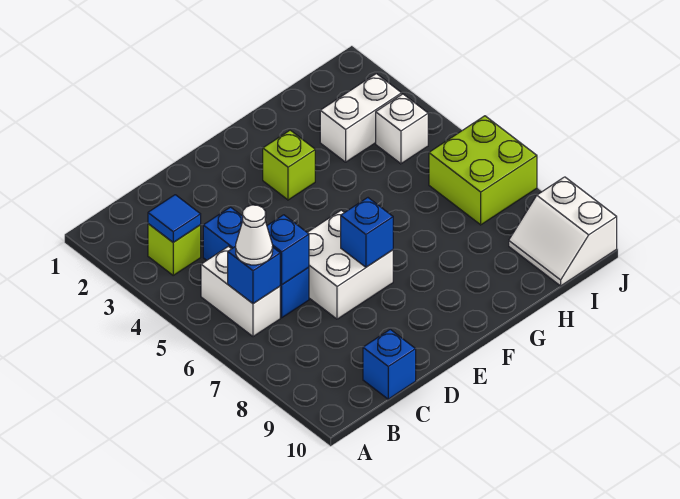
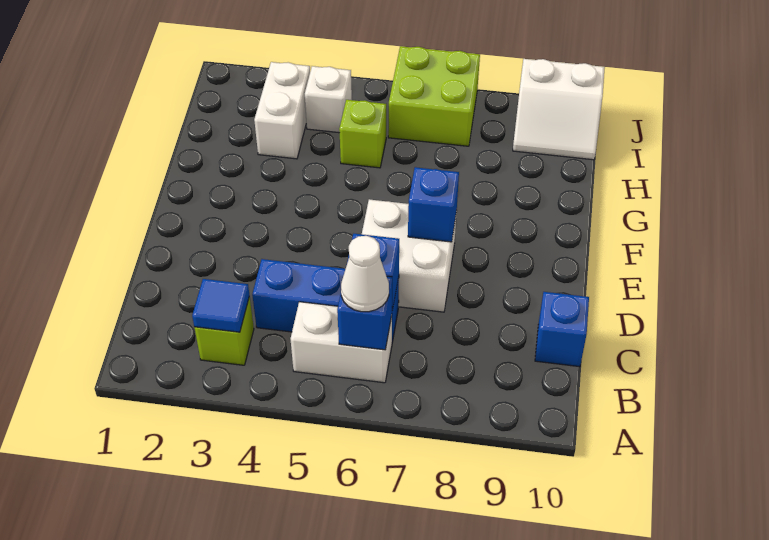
lime brick F3 level 1 -> lime brick H5 level 1

